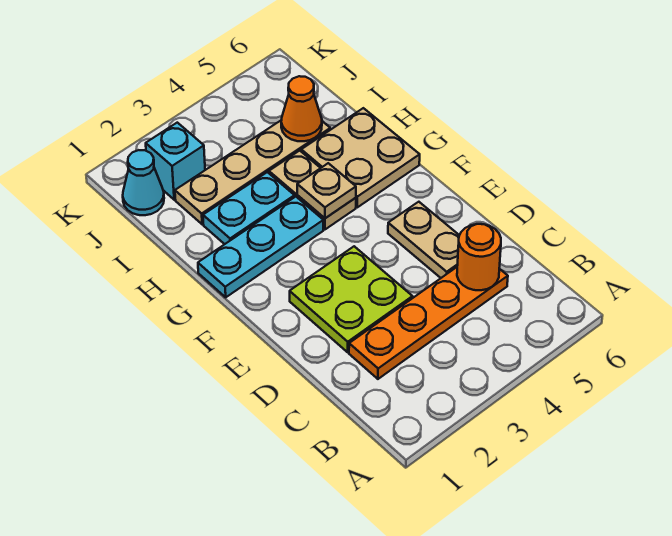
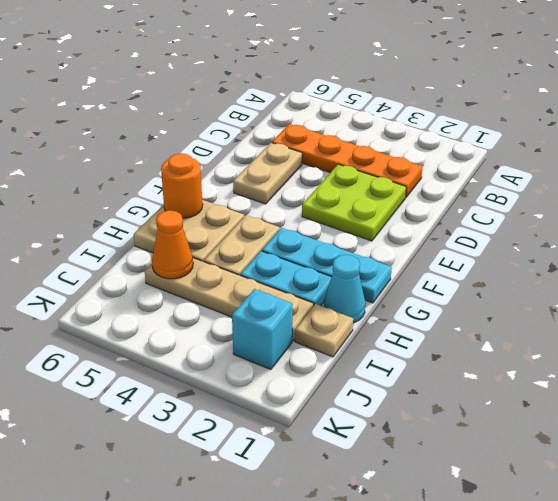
orange round brick C5 level 2 -> orange round brick G6 level 2
tan plate G4 level 2 -> tan plate I1 level 1
cyan cone J1 level 1 -> cyan cone H1 level 1

